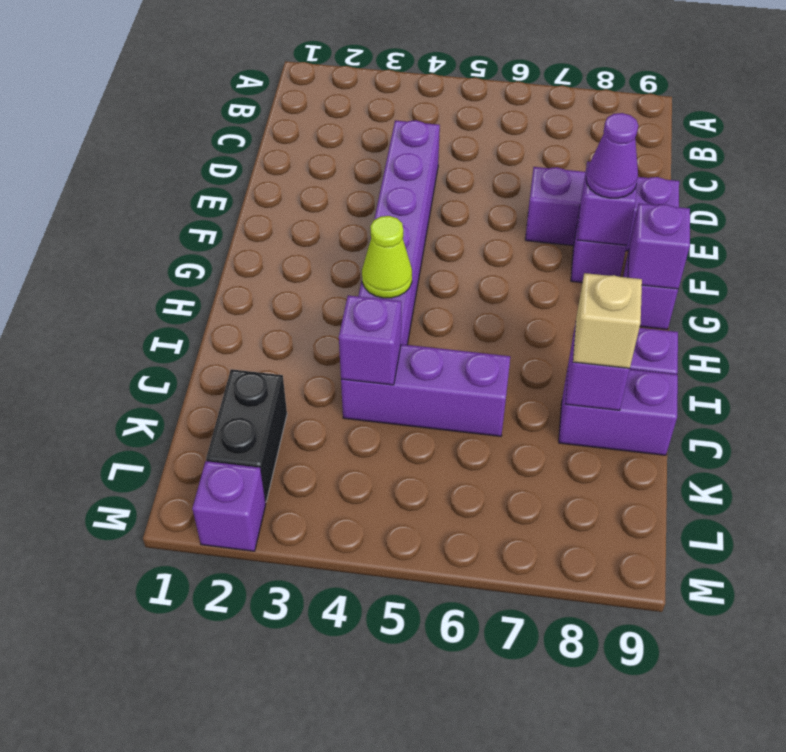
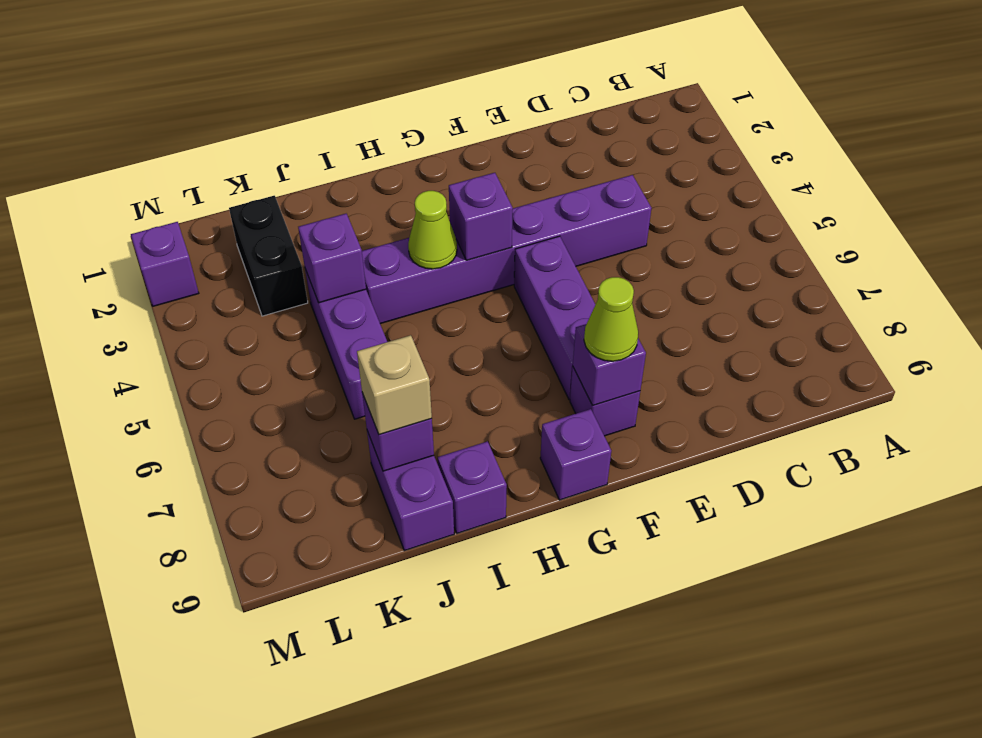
purple brick E7:E9 level 1 -> purple brick F5:F7 level 1
purple cone F8 level 3 -> lime cone F8 level 3
purple brick G9 level 2 -> purple brick G4 level 2
black brick K2:L2 level 1 -> black brick K2:K3 level 1

